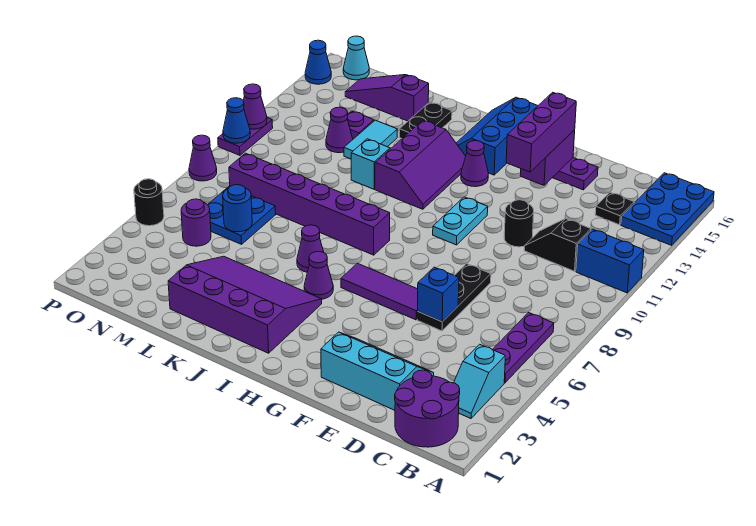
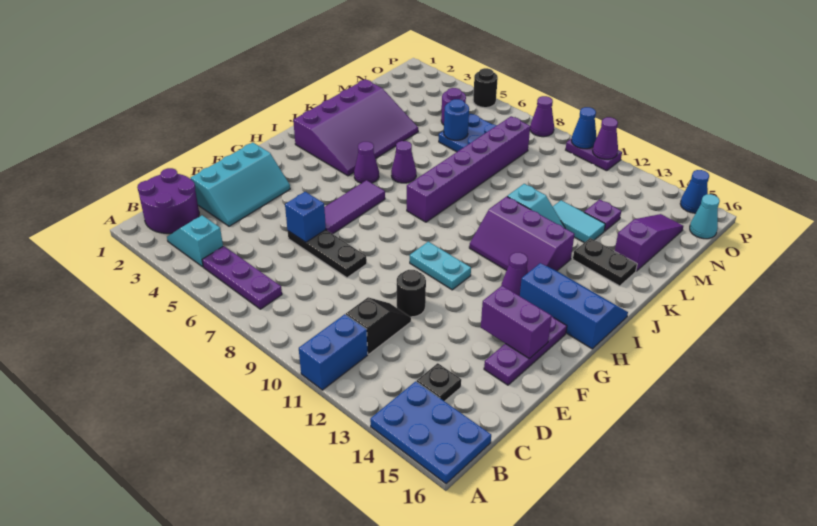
purple brick F13:F15 level 3 -> none
purple cone M12 level 1 -> none

